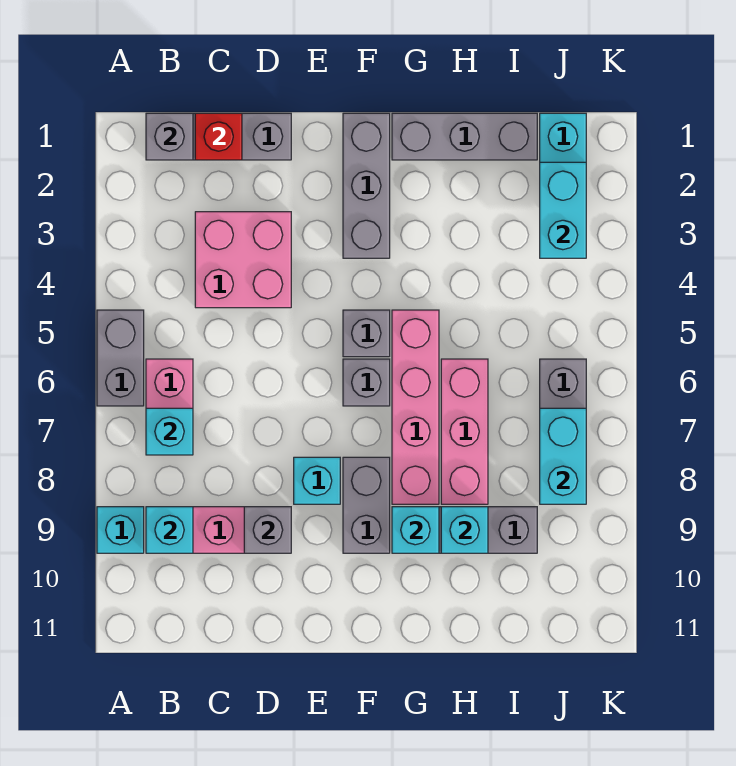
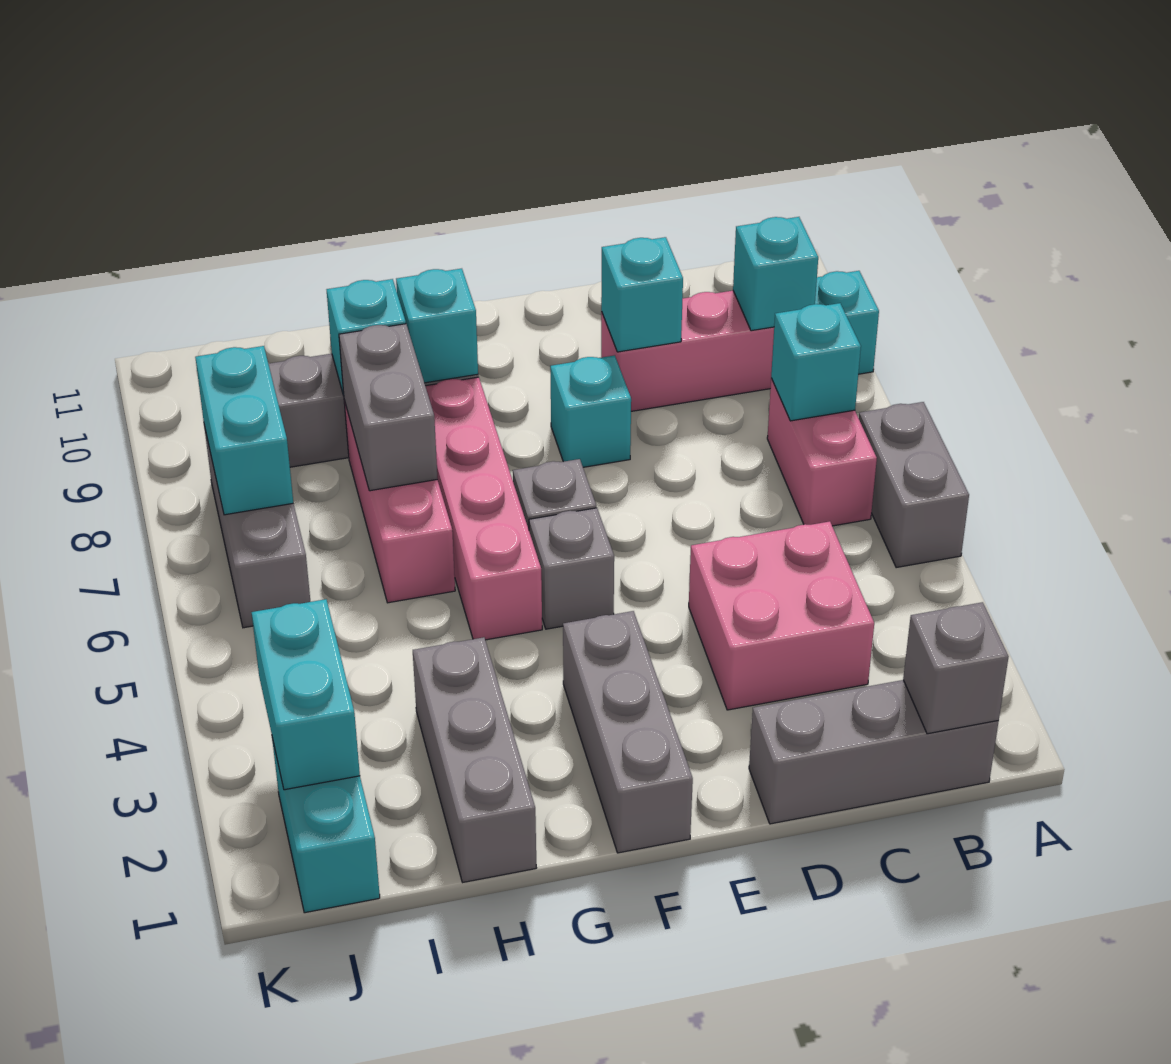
red brick C1 level 2 -> none
grey brick D9 level 2 -> cyan brick D9 level 2
grey brick F8:F9 level 1 -> grey brick H7:H8 level 2
grey brick G1:I1 level 1 -> grey brick H1:H3 level 1

